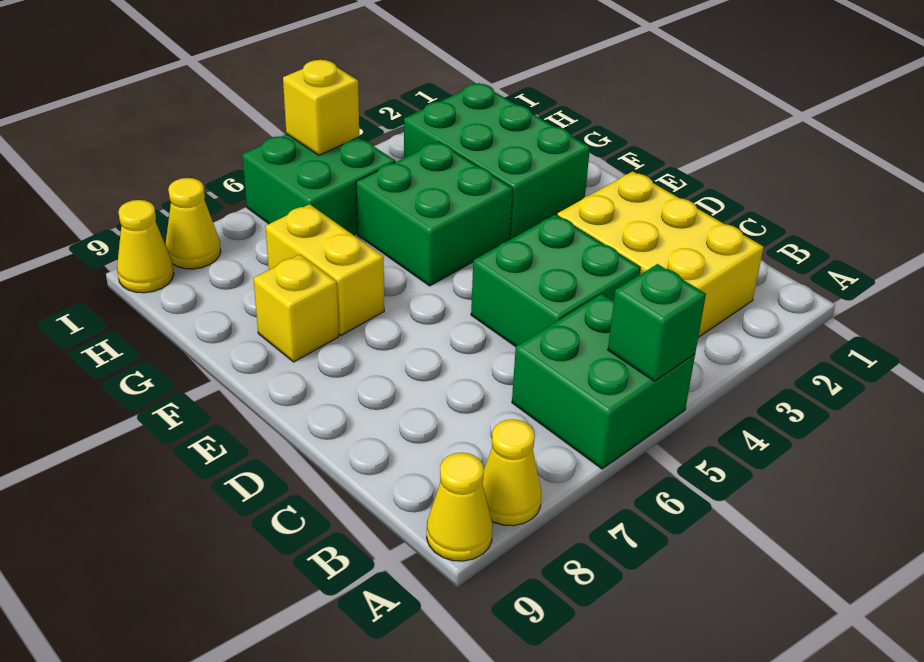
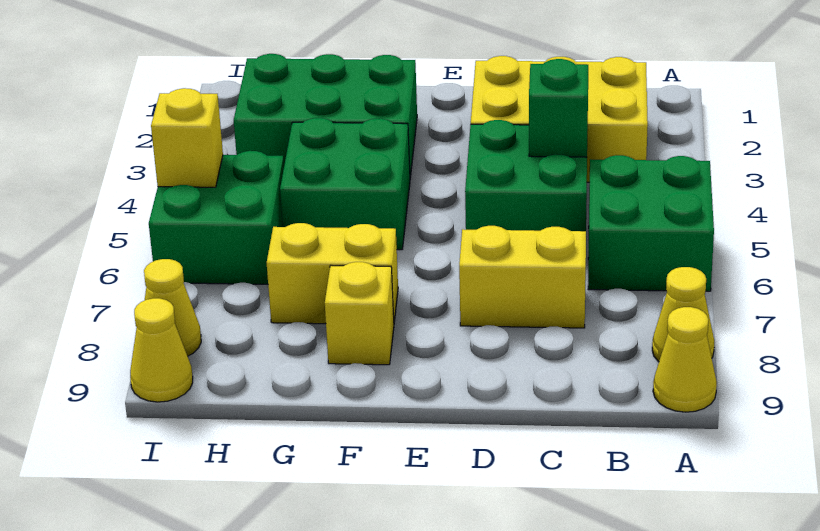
green brick A5 level 2 -> green brick C4 level 2
none -> yellow brick C7:D7 level 1

